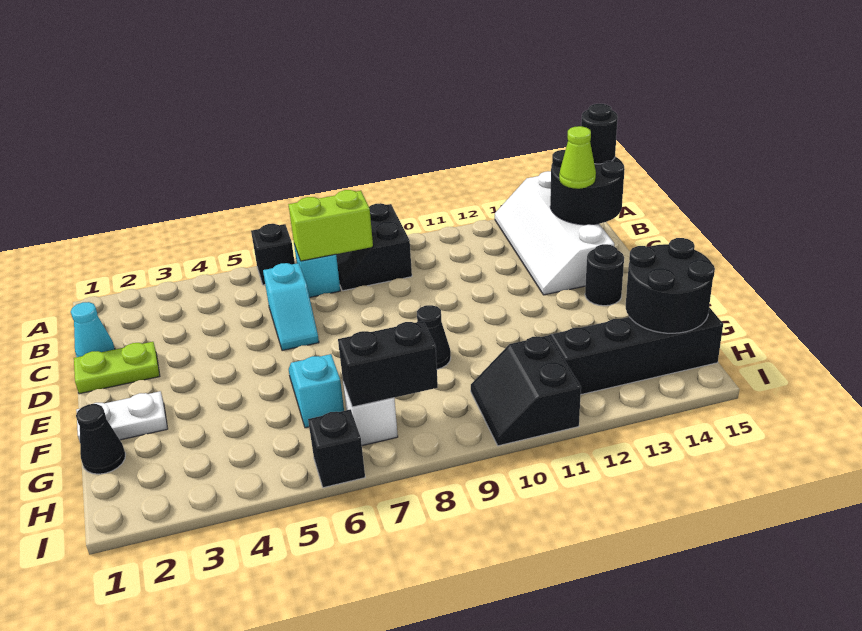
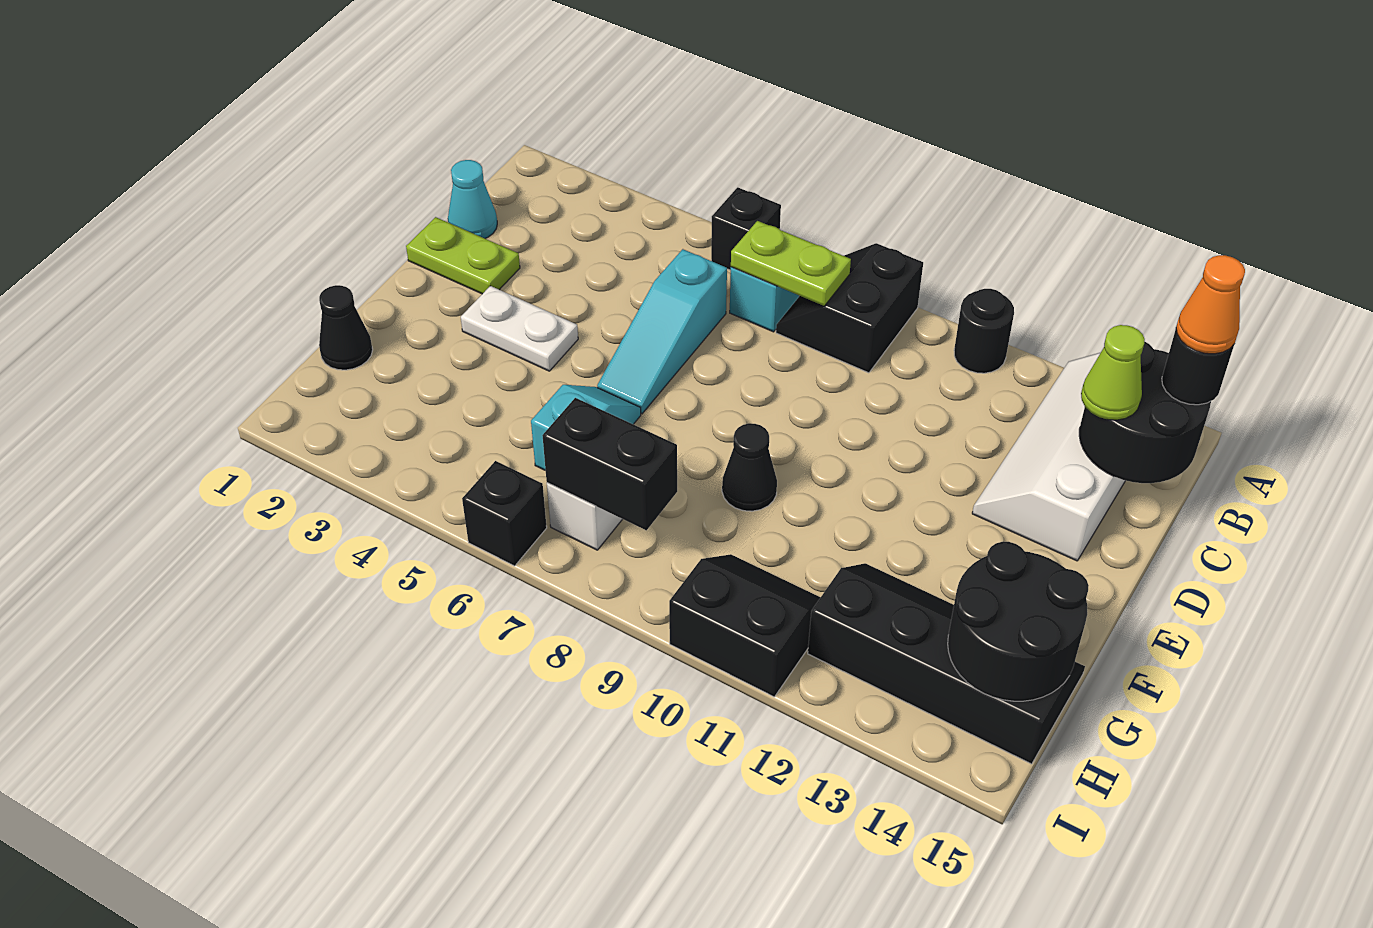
lime brick B7:B8 level 2 -> lime plate B7:B8 level 2
none -> orange cone B15 level 4
cyan slope C6:D6 level 1 top C -> cyan slope C6:E6 level 1 top C
black round brick E14 level 1 -> black round brick A11 level 1
white plate F1:F2 level 1 -> white plate E3:E4 level 1
black slope H10:I11 level 1 top 11 -> black slope H10:I11 level 1 top I

